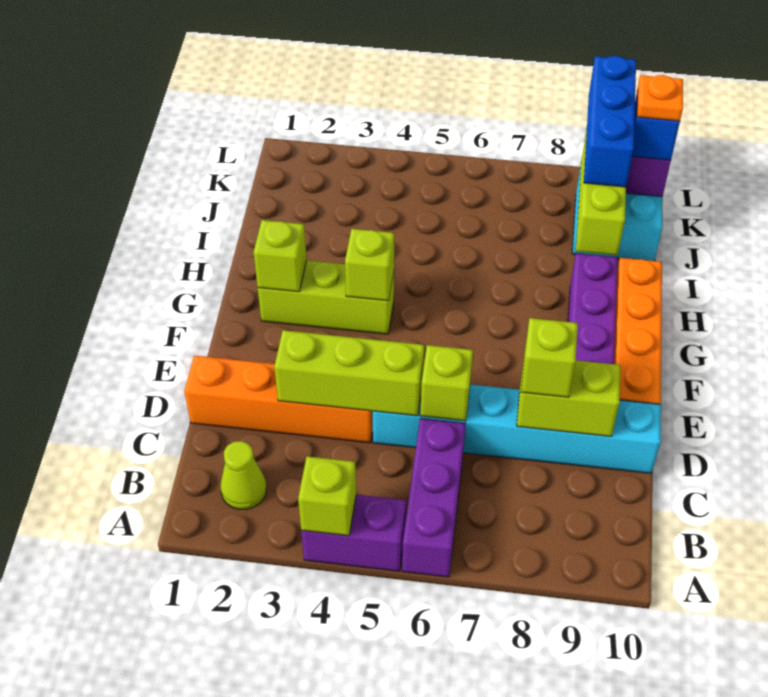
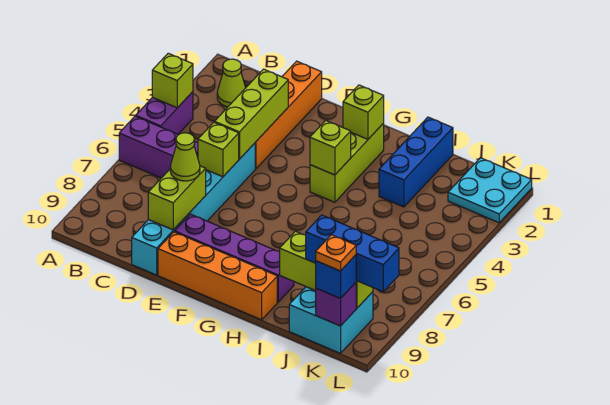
lime brick D8 level 3 -> lime cone D8 level 3
none -> blue brick I1:I3 level 1
none -> cyan plate K1:L2 level 1

